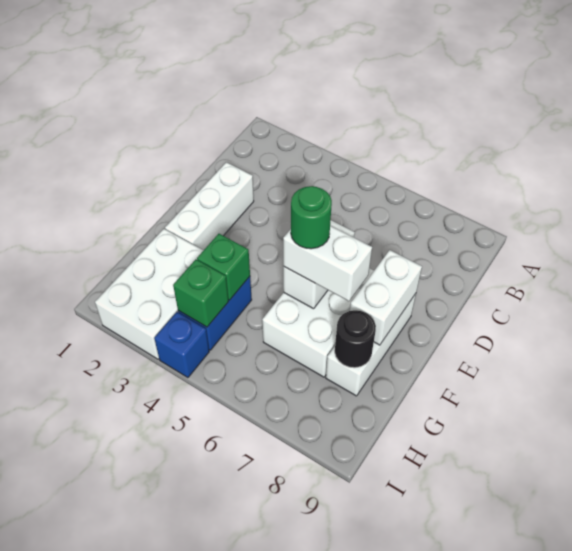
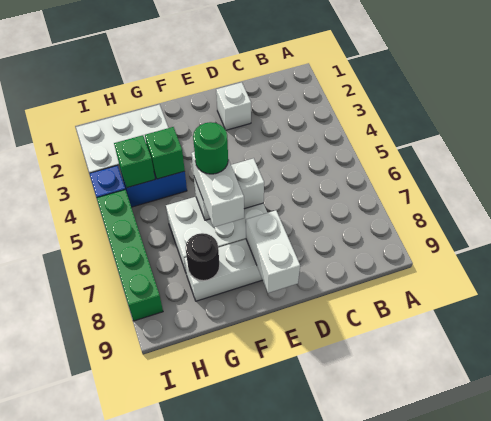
white brick D2:F2 level 1 -> white brick D2 level 1
white brick E8:F8 level 2 -> white brick E8:E9 level 2
none -> green brick I5:I8 level 1

